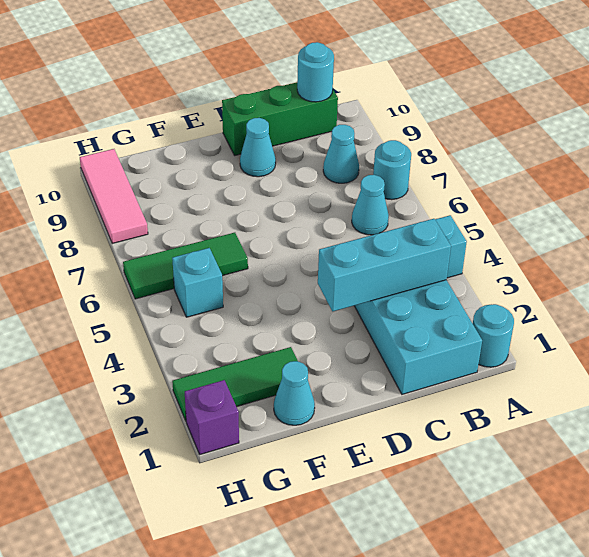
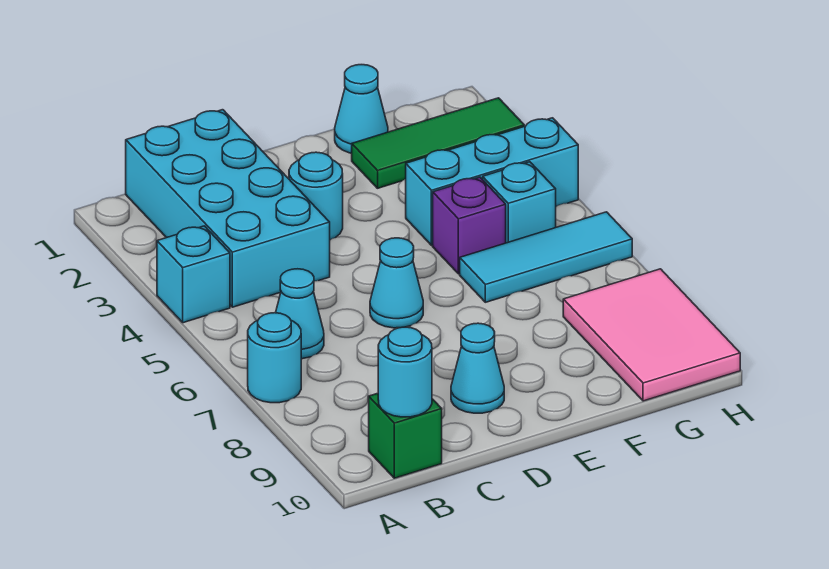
cyan round brick A1 level 1 -> cyan round brick D3 level 1
cyan brick B3:D3 level 2 -> cyan brick F4:H4 level 1
cyan cone B8 level 1 -> cyan cone D6 level 1
green brick B10:D10 level 1 -> green brick B10 level 1
green tile F6:H6 level 1 -> cyan tile F6:H6 level 1
purple brick H1 level 1 -> purple brick F5 level 1
pink tile H8:H10 level 1 -> pink tile G8:H10 level 1

